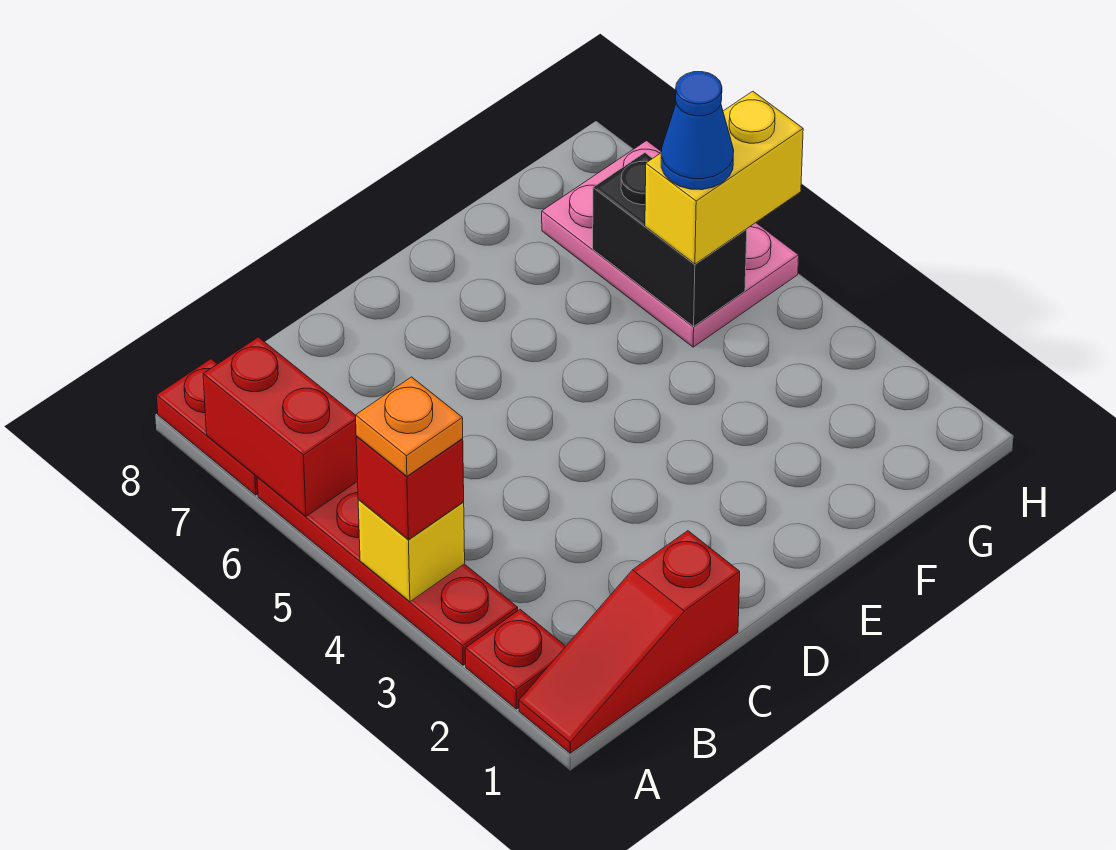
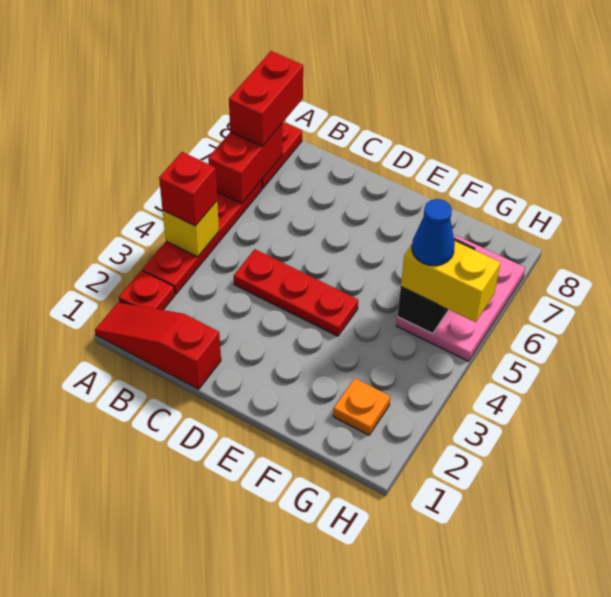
orange plate A4 level 4 -> orange plate G2 level 1
none -> red brick A7:A8 level 3
none -> red plate C4:E4 level 1

